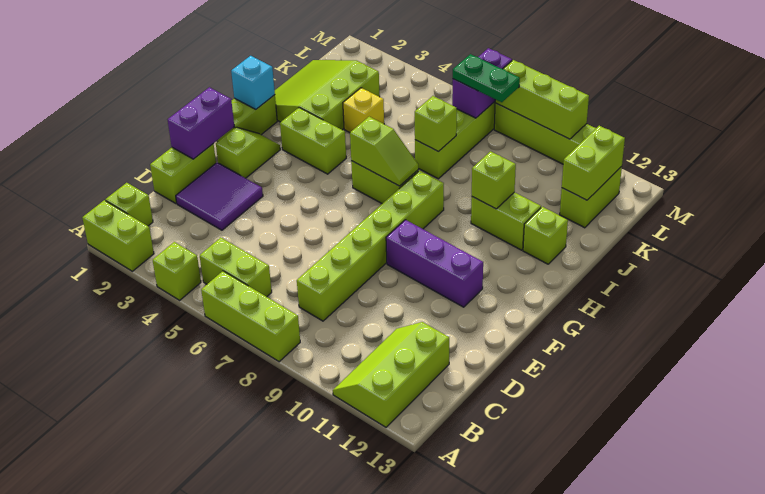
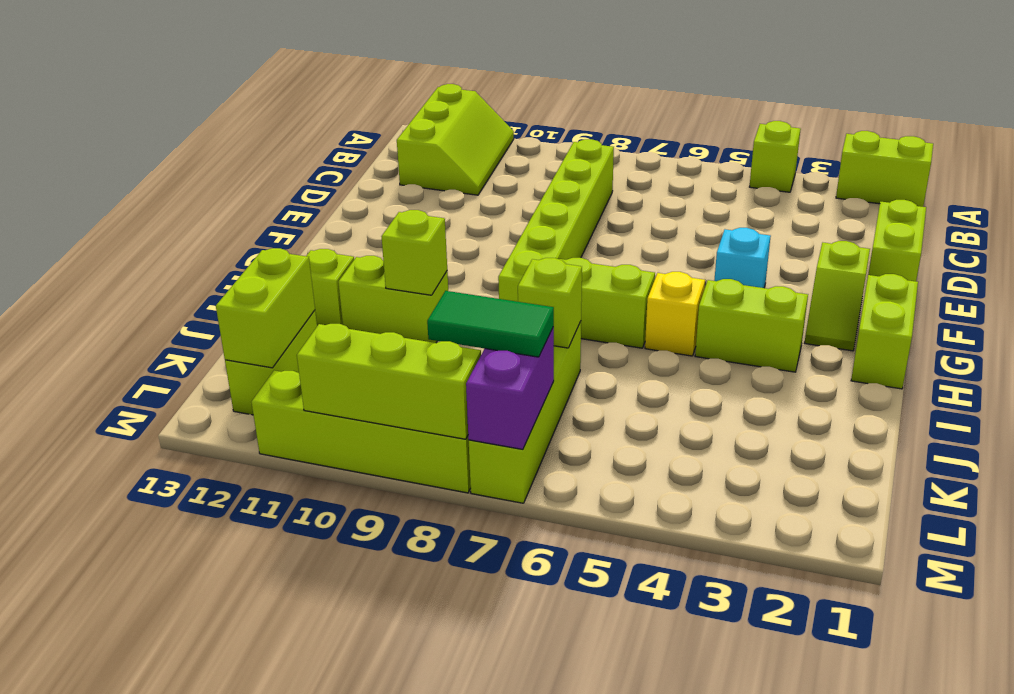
lime brick A6:A8 level 1 -> none
lime brick B1 level 1 -> none
lime brick B5:B6 level 1 -> none
purple tile D2:E3 level 1 -> none
purple brick E1:F1 level 2 -> none
purple brick F9:F11 level 1 -> none
cyan brick H1 level 2 -> cyan brick F4 level 1
lime slope H6:H7 level 2 top 6 -> none
lime slope I1:K3 level 1 top 3 -> none
yellow brick J4 level 1 -> yellow brick H5 level 1
green plate L7:L8 level 3 -> green tile L7:L8 level 3

